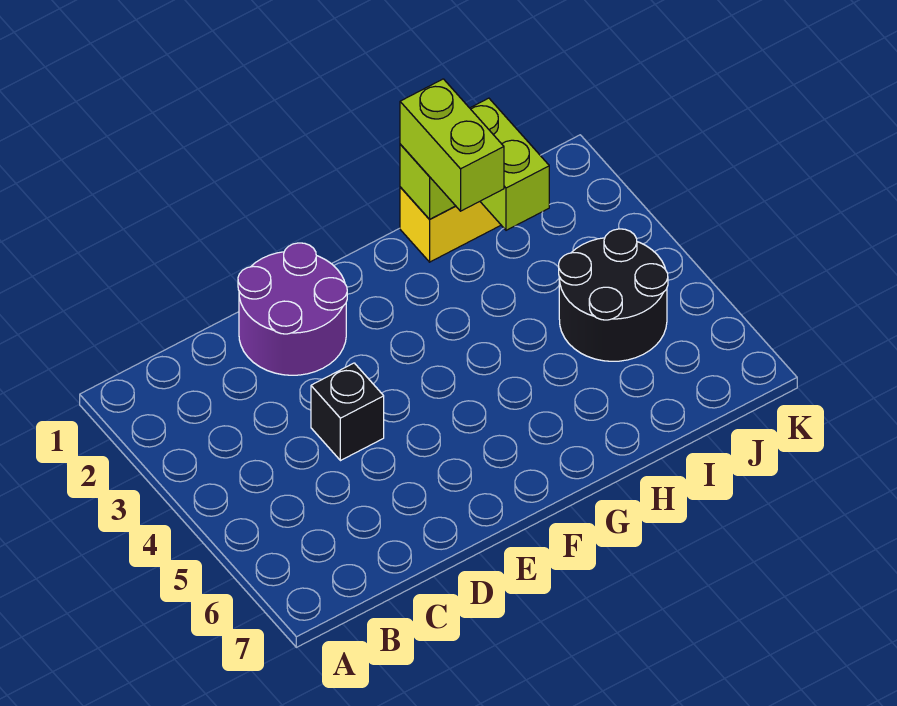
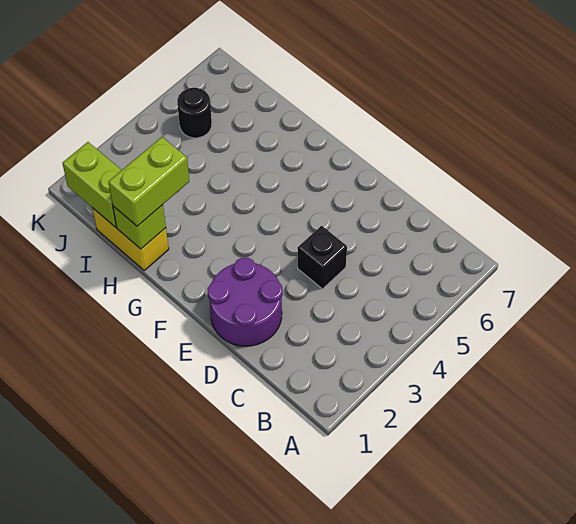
lime brick I1:I2 level 2 -> lime brick I1:J1 level 2
black round brick I4:J5 level 1 -> black round brick J5 level 1

